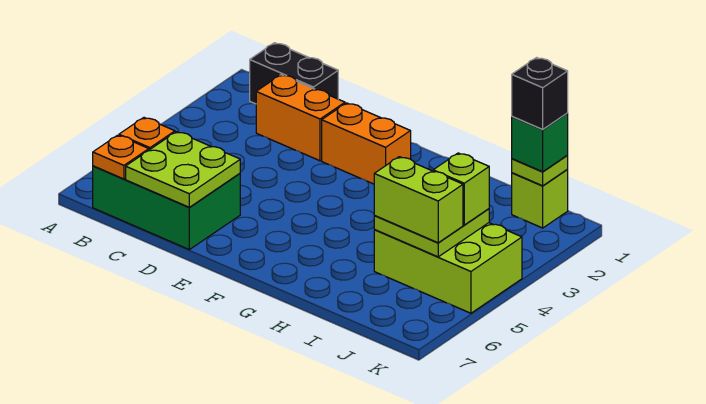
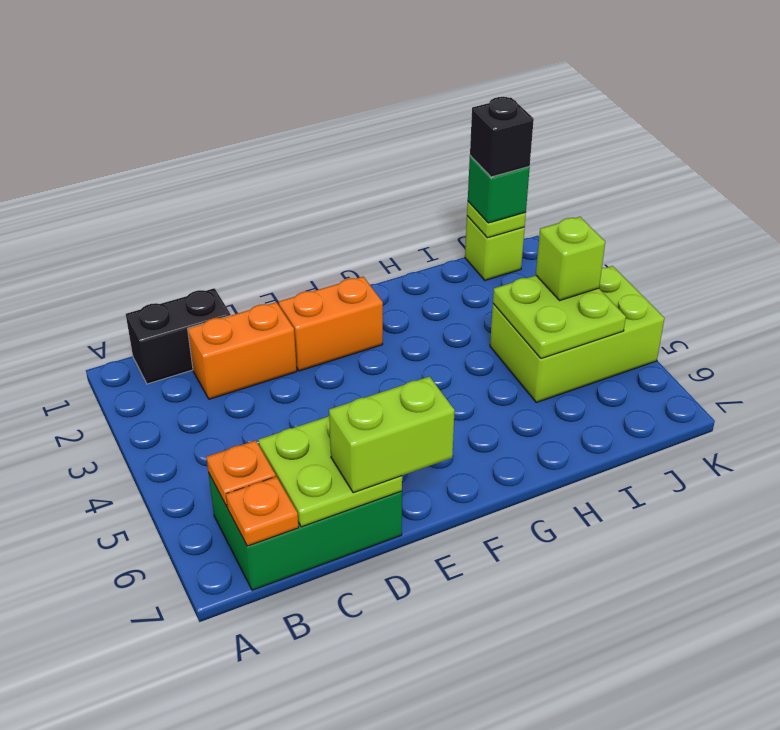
lime brick I5:J5 level 3 -> lime brick D7:E7 level 3

